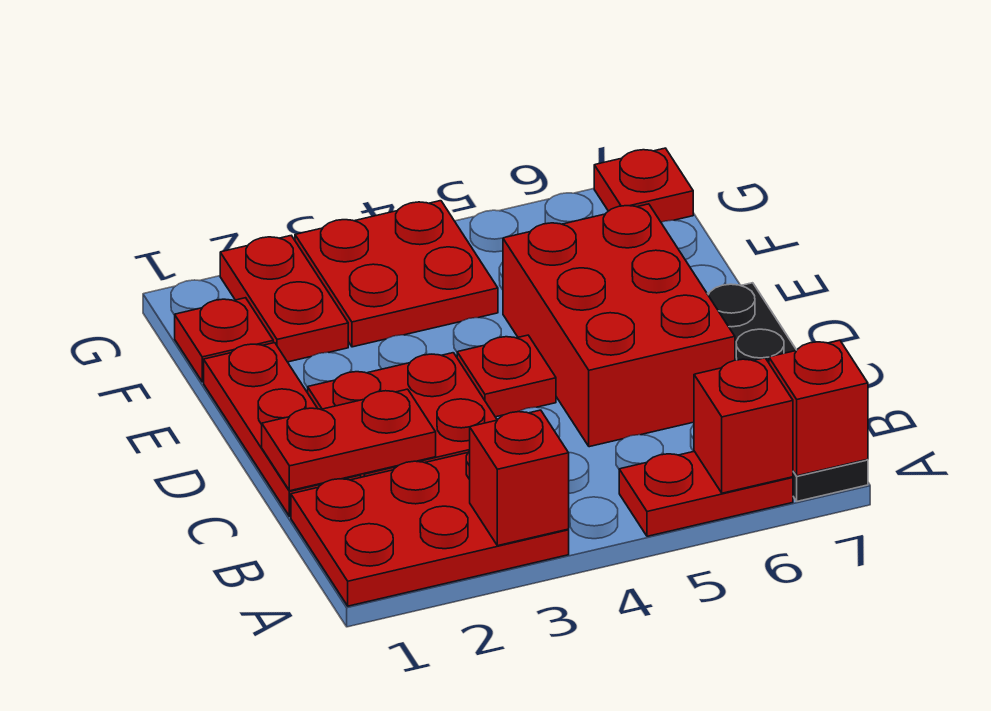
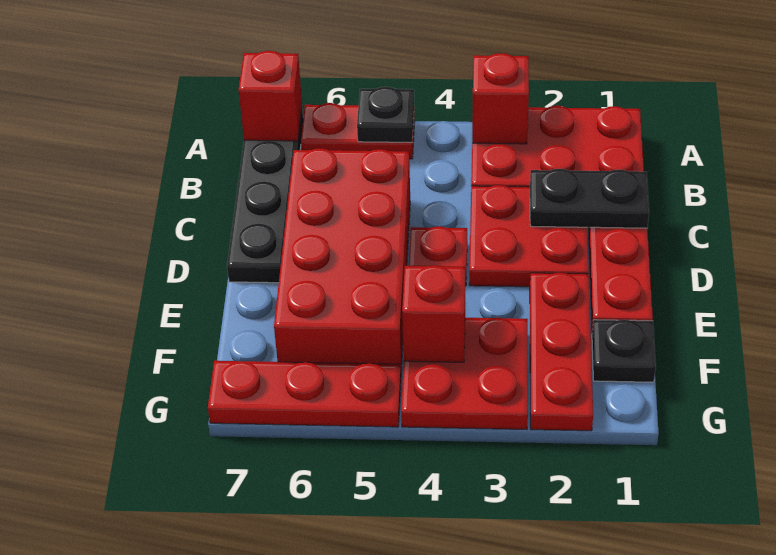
none -> black plate A5 level 2
red brick A6 level 2 -> red brick F4 level 2
red plate C1:C2 level 2 -> black plate C1:C2 level 2
red brick C5:E6 level 1 -> red brick C5:F6 level 1
red plate F1 level 1 -> black plate F1 level 1
red plate F2:G2 level 1 -> red plate E2:G2 level 1
red plate G7 level 1 -> red plate G5:G7 level 1

